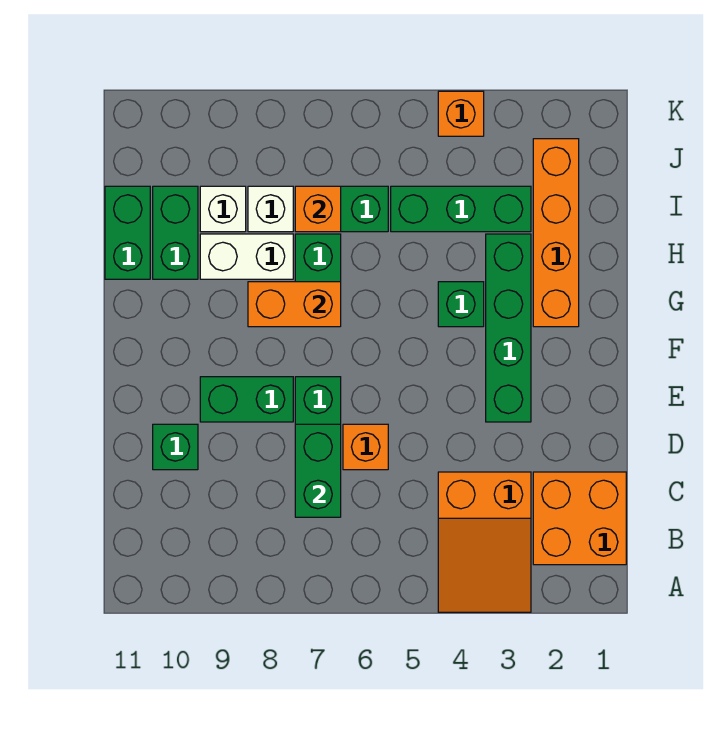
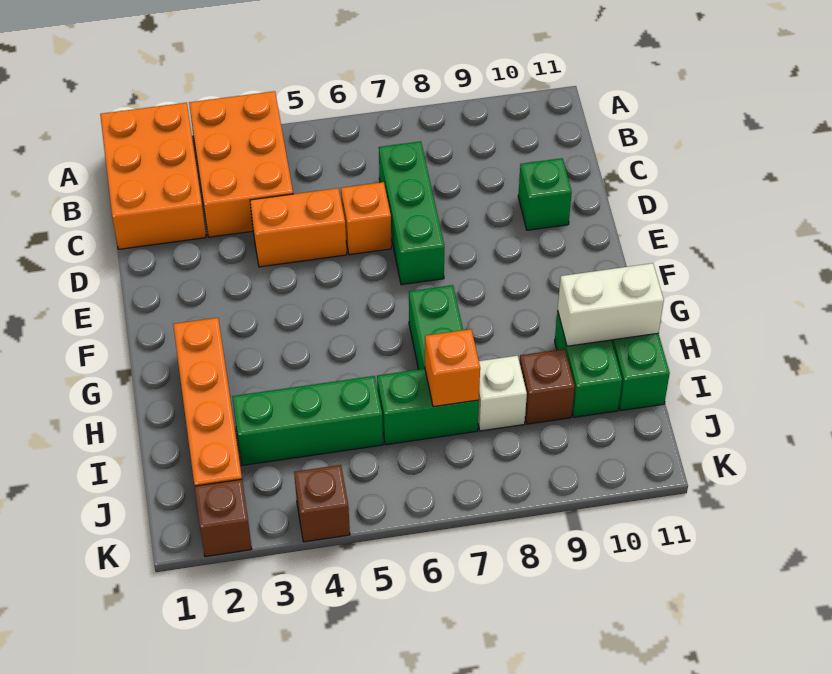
orange slope A3:C4 level 1 top C -> orange brick A3:C4 level 1
orange brick B1:C2 level 1 -> orange brick A1:C2 level 1
green brick C7:D7 level 2 -> none
green brick E3:H3 level 1 -> none
green brick E8:E9 level 1 -> none
green brick G4 level 1 -> none
orange brick G7:G8 level 2 -> orange brick D4:D5 level 1
white brick H8:H9 level 1 -> white brick H10:H11 level 2
white brick I9 level 1 -> brown brick I9 level 1
none -> brown brick K2 level 1
orange brick K4 level 1 -> brown brick K4 level 1

